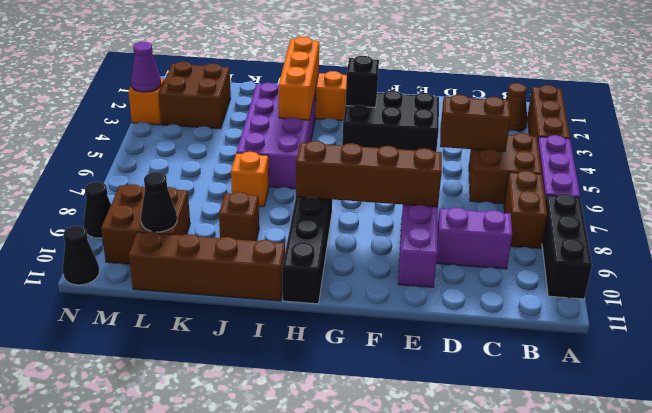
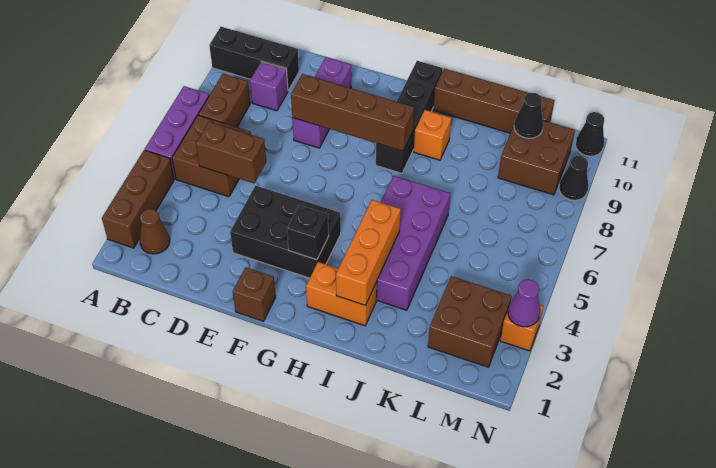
black brick A8:A10 level 1 -> black brick A10:C10 level 1
purple brick C9:D9 level 1 -> purple brick C9 level 1
orange brick J7 level 1 -> orange brick I9 level 1
brown brick J9 level 1 -> brown brick F1 level 1

